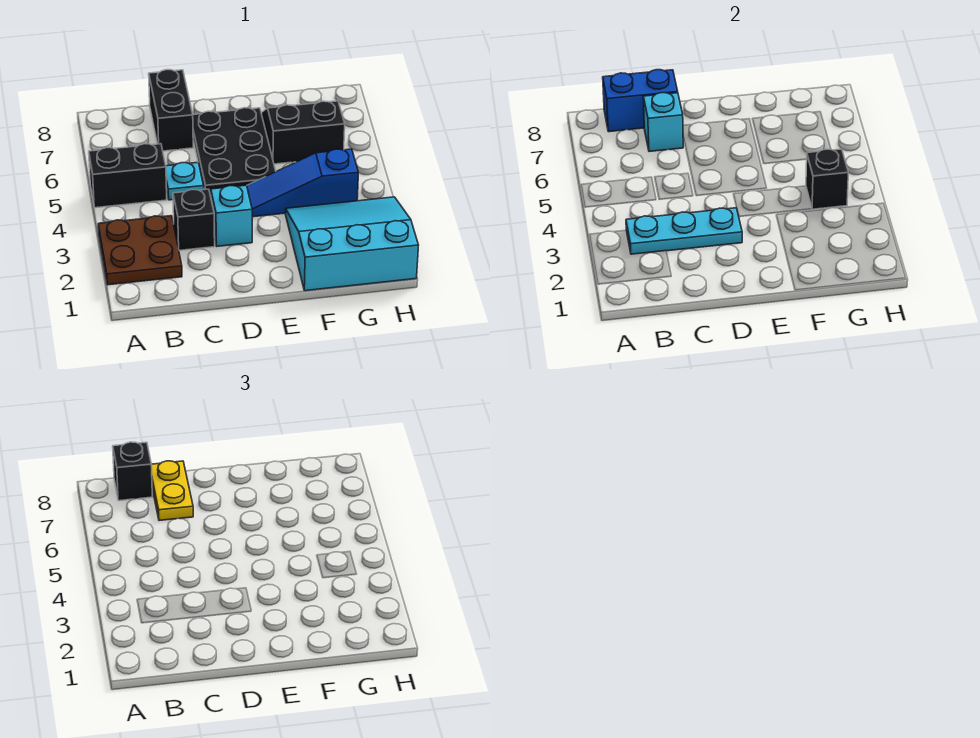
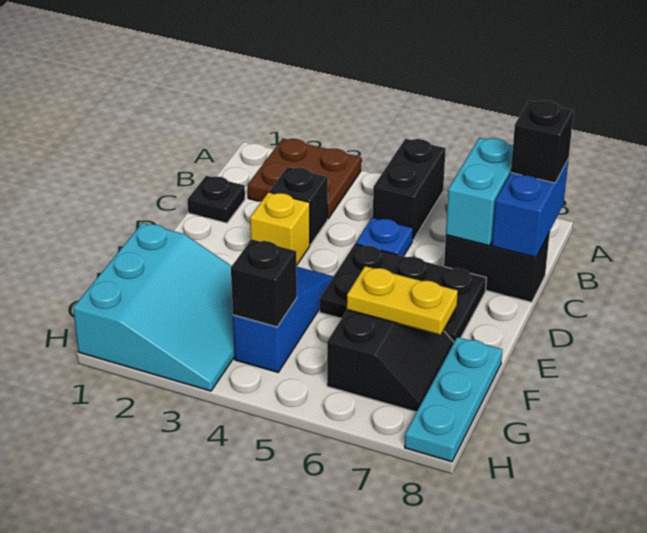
cyan plate B3:D3 level 2 -> cyan plate F8:H8 level 1
none -> black plate C1 level 1
cyan plate C5 level 1 -> blue plate C5 level 1
cyan brick C7 level 2 -> cyan brick B7:C7 level 2
yellow plate C7:C8 level 3 -> yellow plate F6:F7 level 2
cyan brick D3 level 1 -> yellow brick D3 level 1

